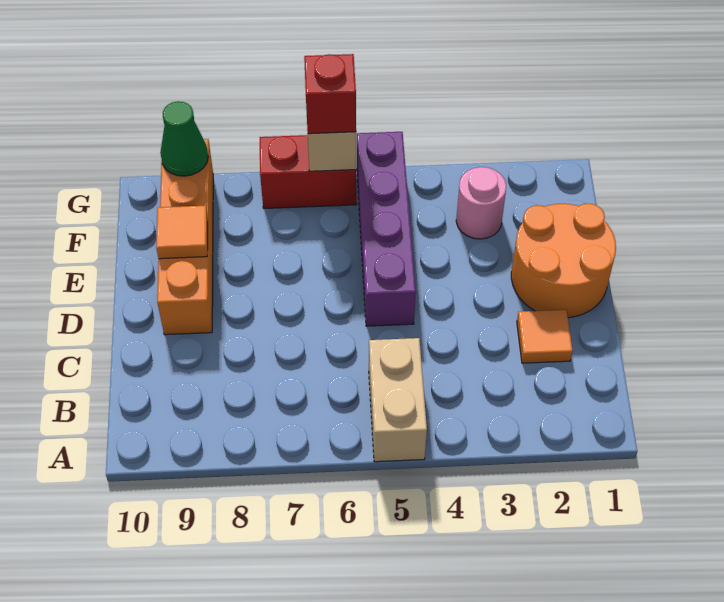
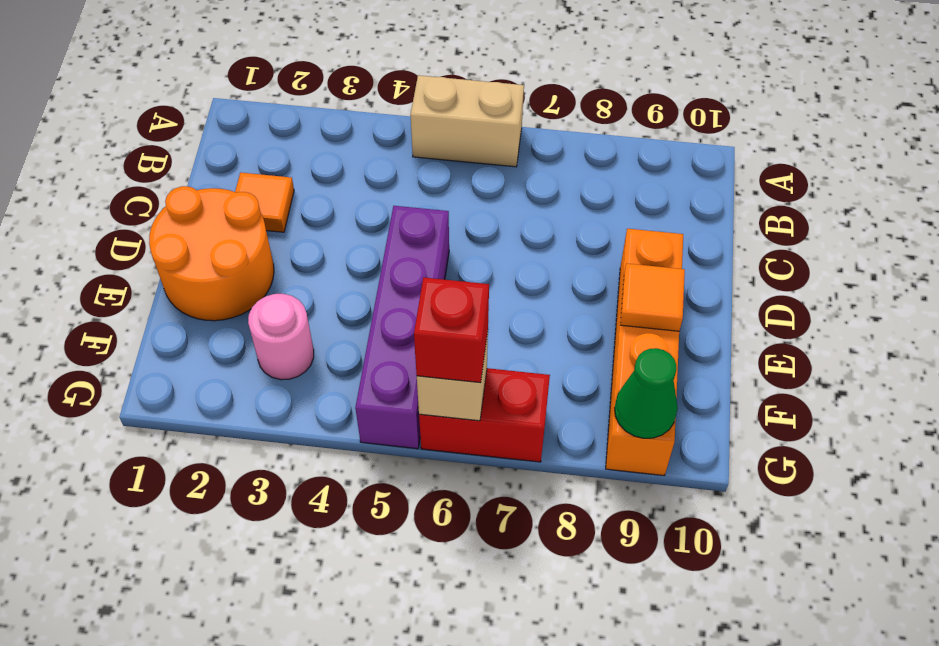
tan brick A5:B5 level 1 -> tan brick A5:A6 level 1

